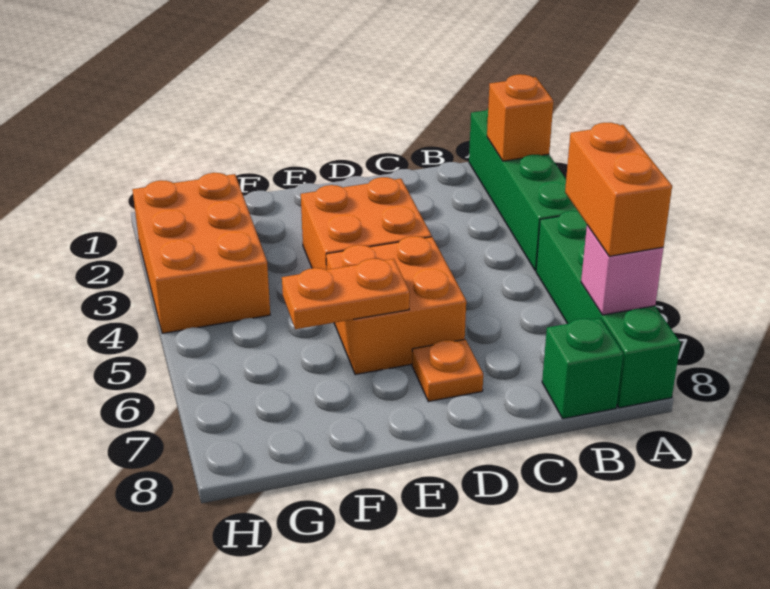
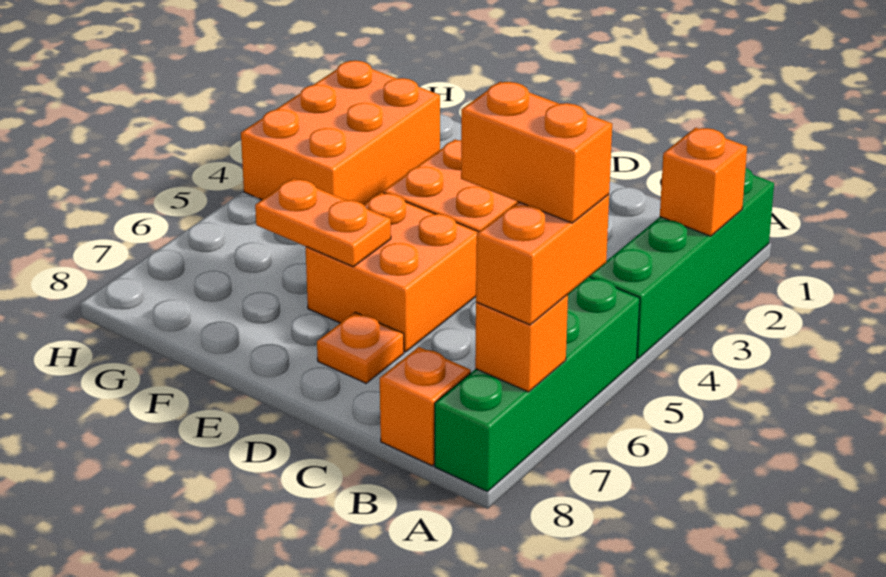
none -> orange brick A6:B6 level 4
pink brick A7 level 2 -> orange brick A7 level 2
green brick B8 level 1 -> orange brick B8 level 1

